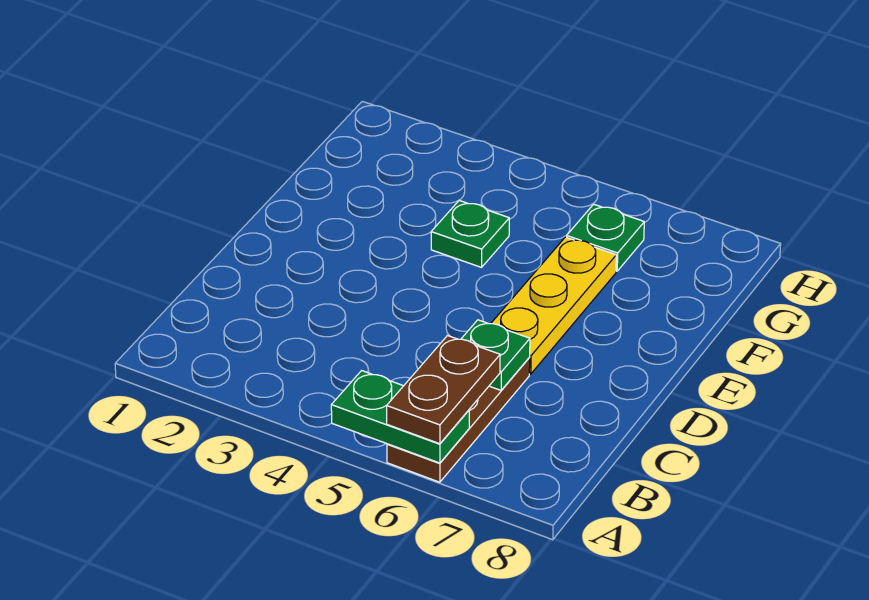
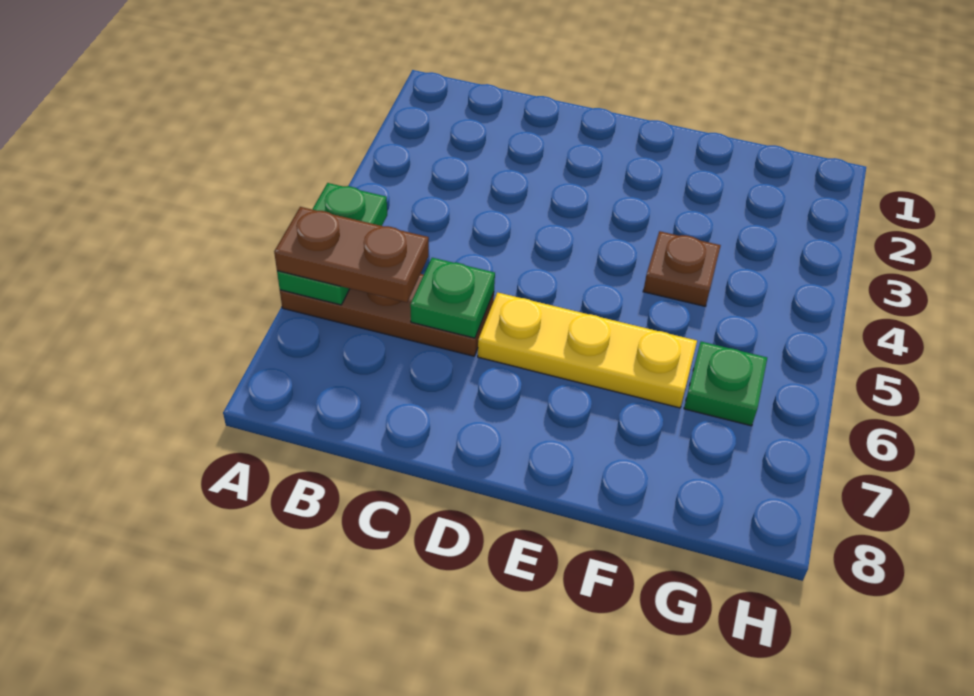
green plate F4 level 1 -> brown plate F4 level 1

